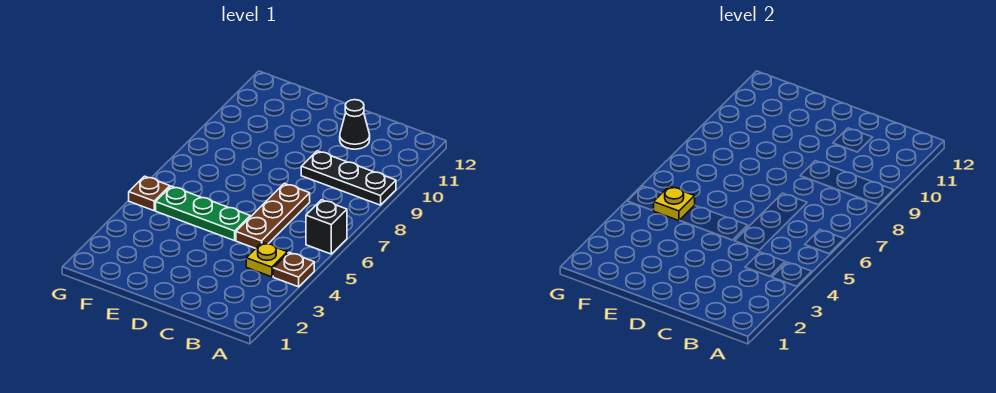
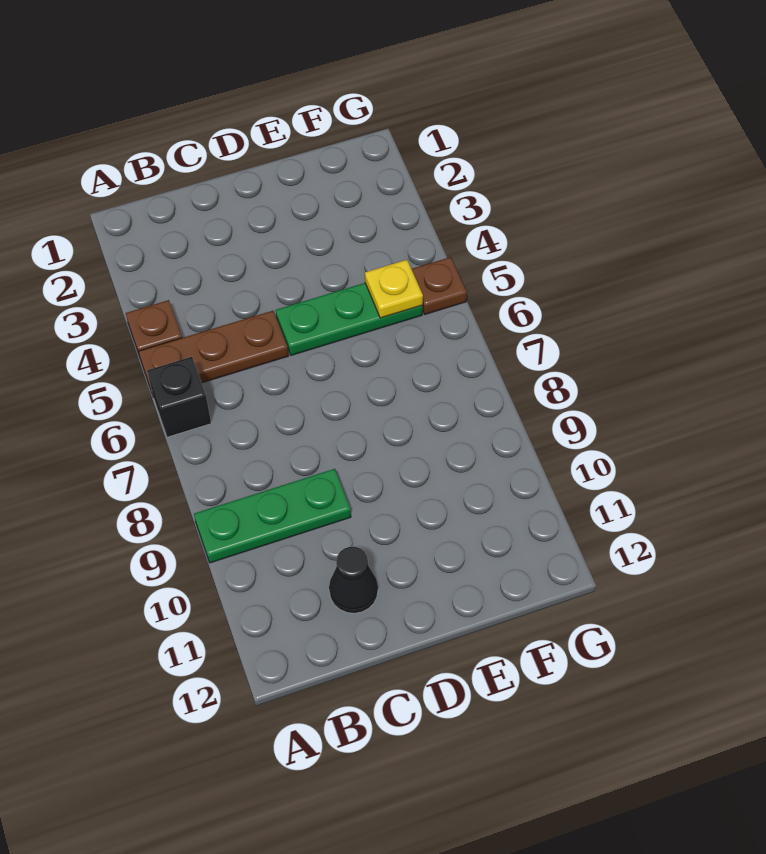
black plate A9:C9 level 1 -> green plate A9:C9 level 1
yellow plate B4 level 1 -> none
brown plate C5:C7 level 1 -> brown plate A5:C5 level 1

